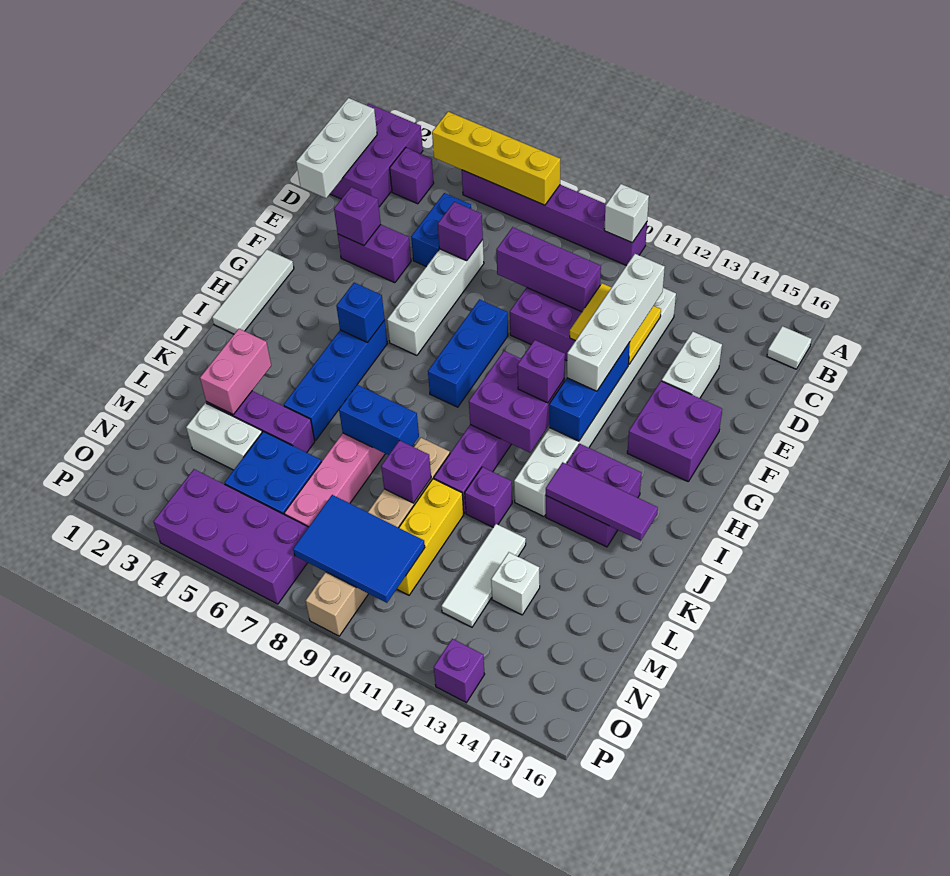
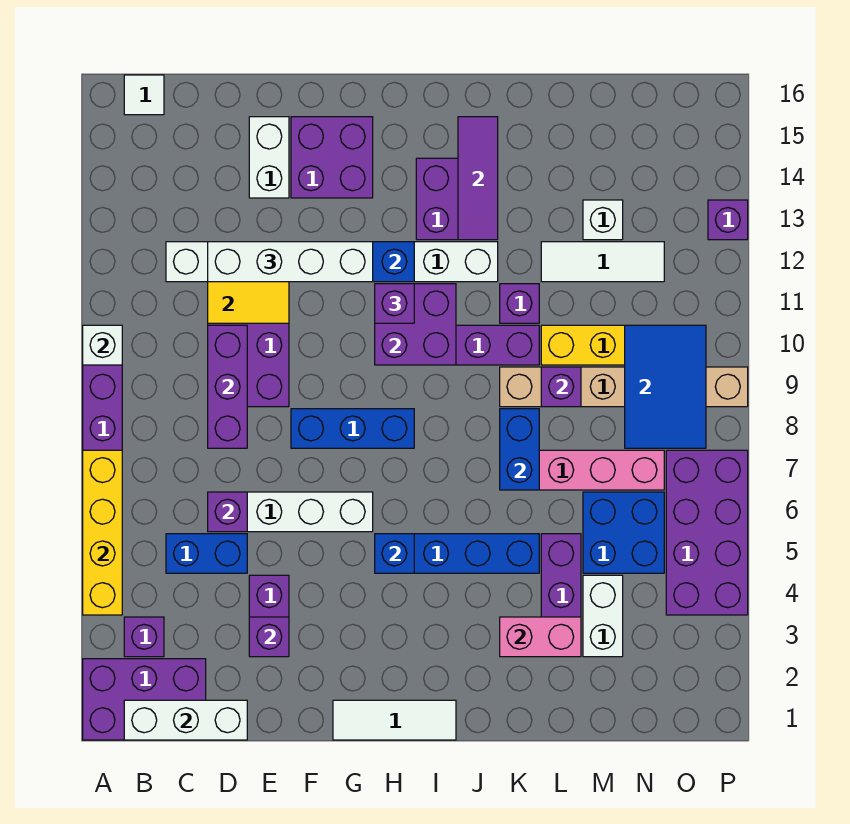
white brick D14:E14 level 1 -> white brick E14:E15 level 1

